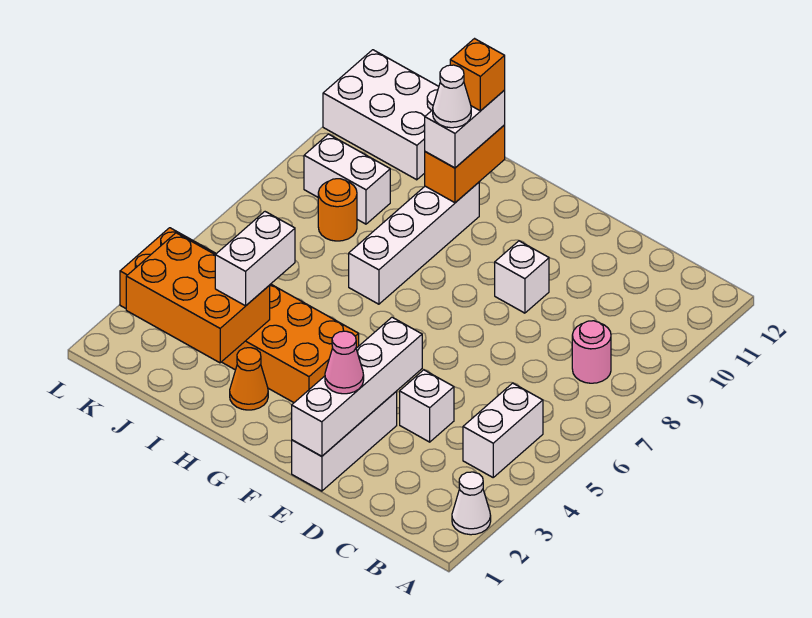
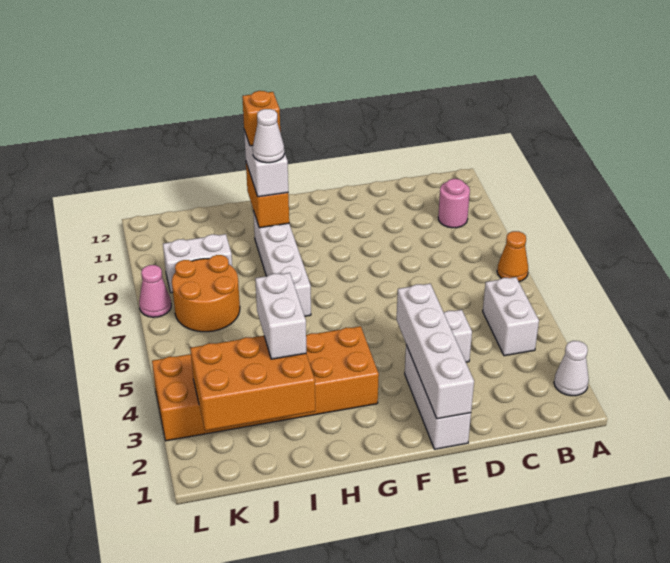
pink round brick B8 level 1 -> pink round brick B10 level 1
pink cone E2 level 3 -> pink cone L8 level 1
white brick E9 level 1 -> none
orange cone H2 level 1 -> orange cone A7 level 1
orange round brick J8 level 1 -> orange round brick J7:K8 level 1
white brick J11:L12 level 1 -> none

